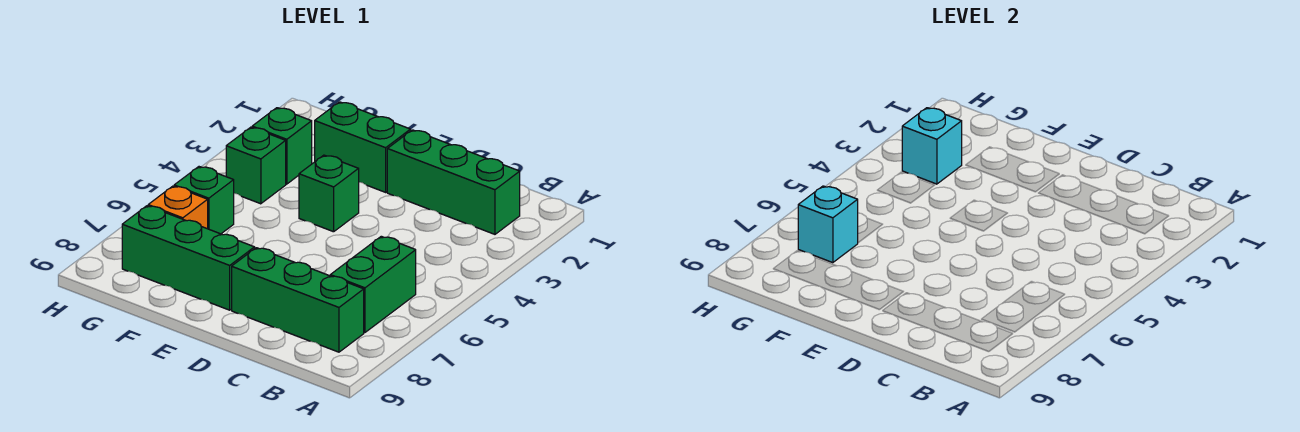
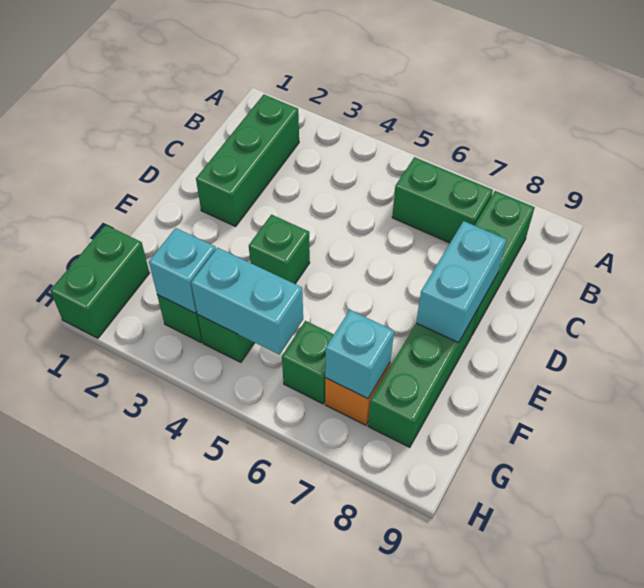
none -> cyan brick D8:E8 level 2
green brick E2:F2 level 1 -> green brick G1:H1 level 1
none -> cyan brick G4:G5 level 2

